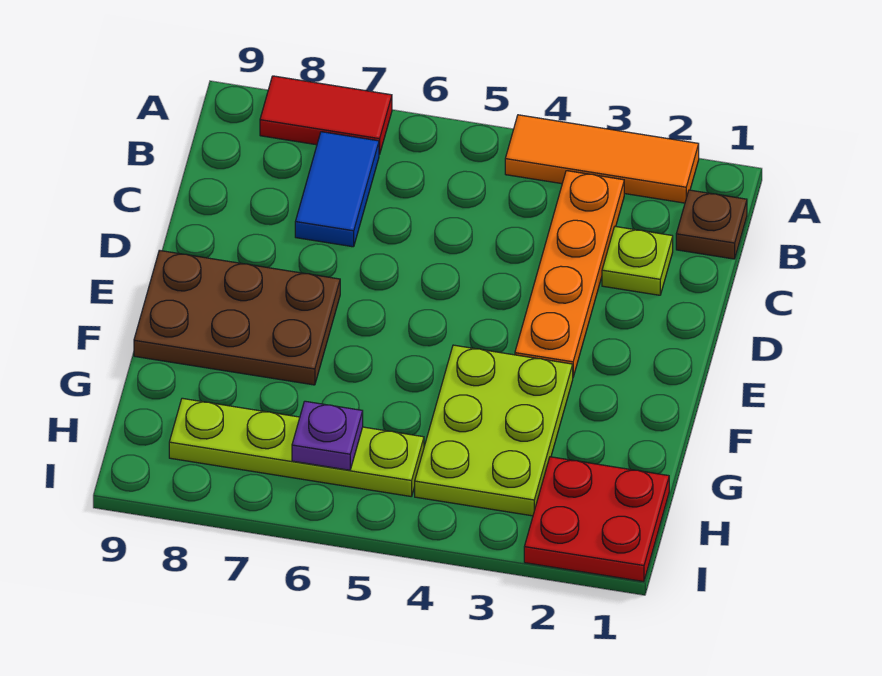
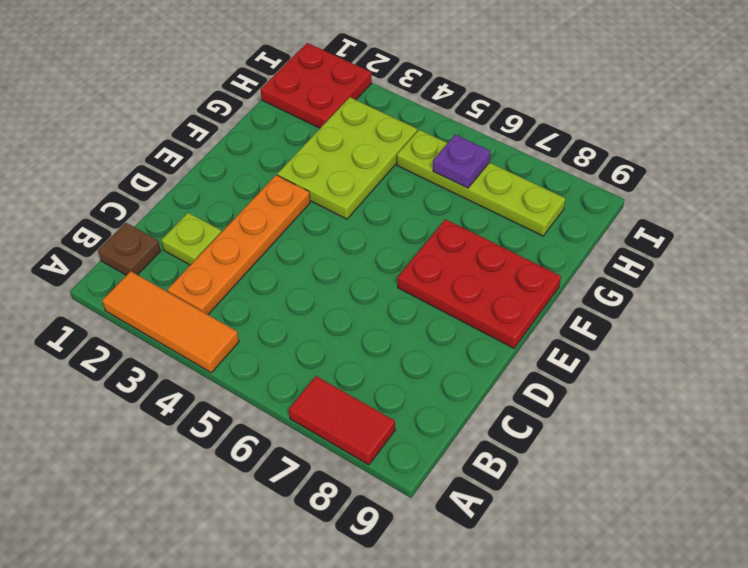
blue tile B7:C7 level 1 -> none
brown plate E7:F9 level 1 -> red plate E7:F9 level 1

